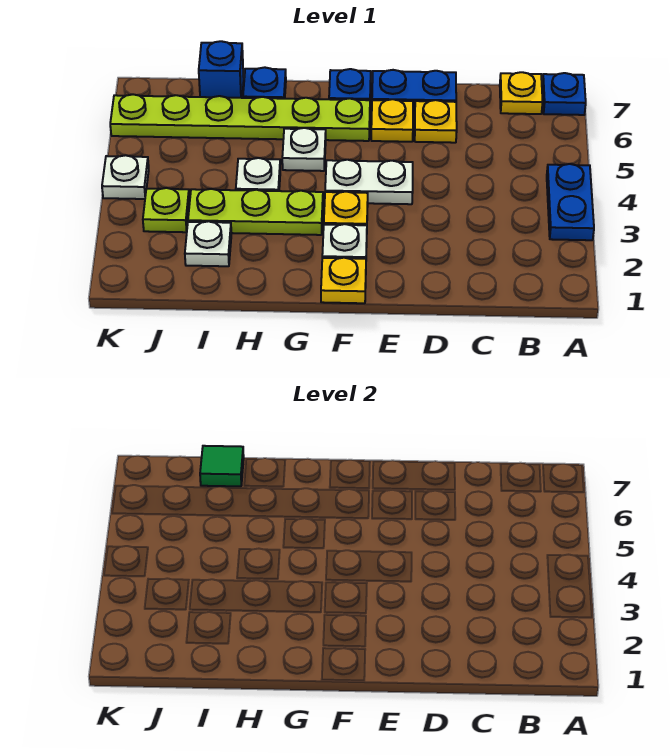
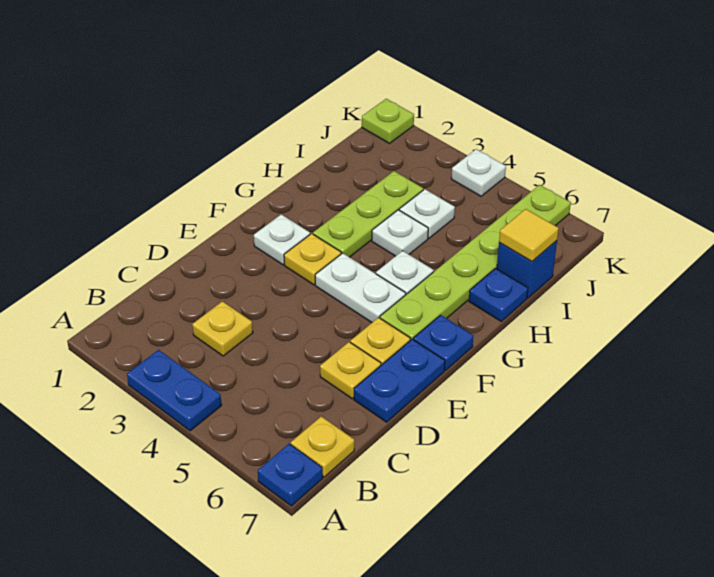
white plate E4:F4 level 1 -> white plate F4:F5 level 1
yellow plate F1 level 1 -> yellow plate C3 level 1
white plate I2 level 1 -> white plate I4 level 1
green tile I7 level 2 -> yellow tile I7 level 2
lime plate J3 level 1 -> lime plate K1 level 1

